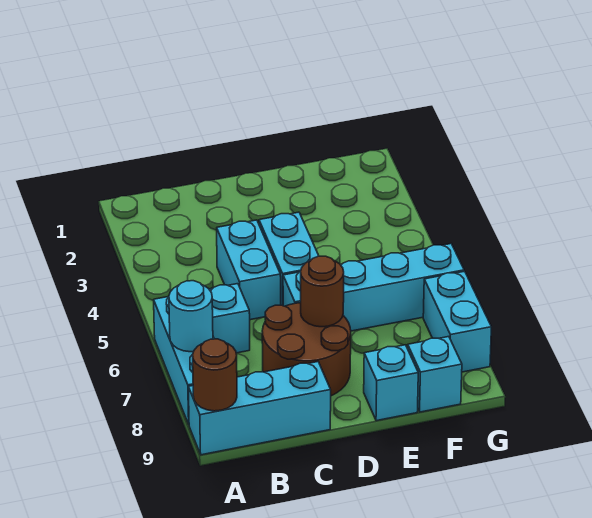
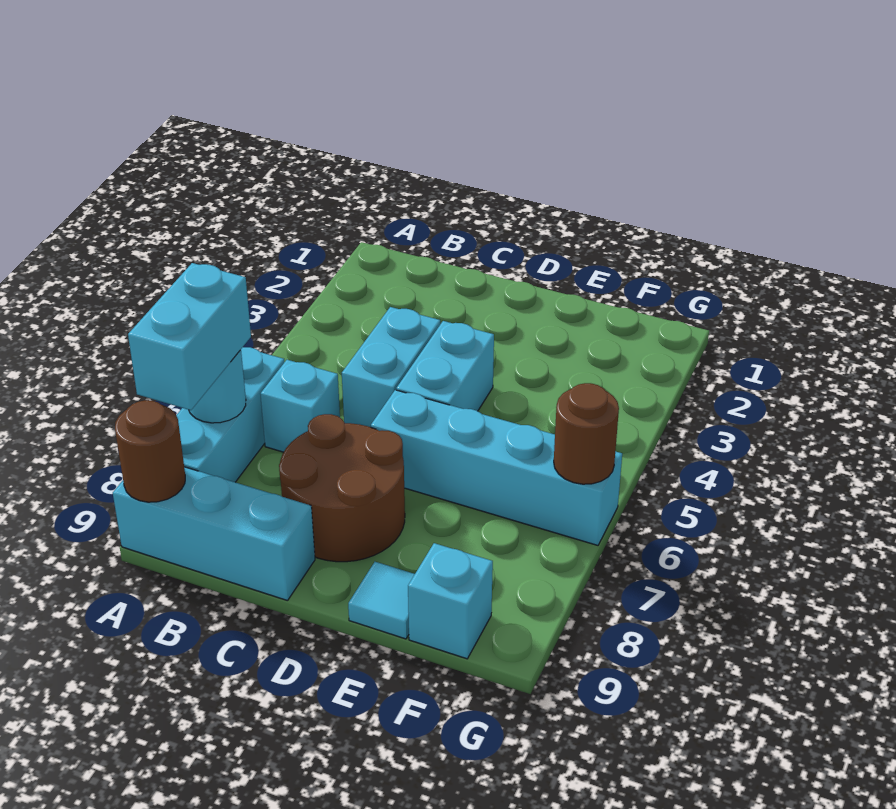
brown round brick D7 level 2 -> brown round brick G6 level 2
cyan brick E9 level 1 -> cyan tile E9 level 1
cyan brick G7:G8 level 1 -> cyan brick A7:A8 level 3

